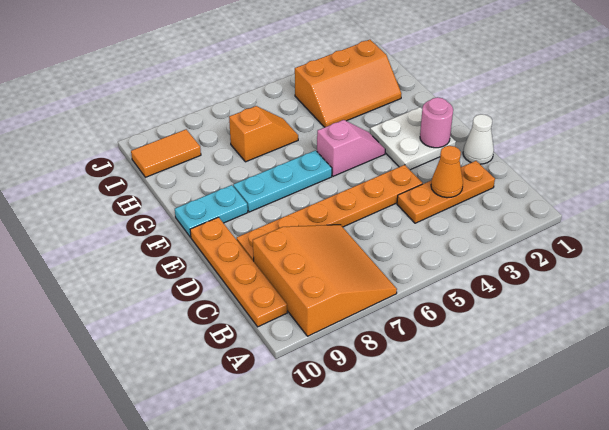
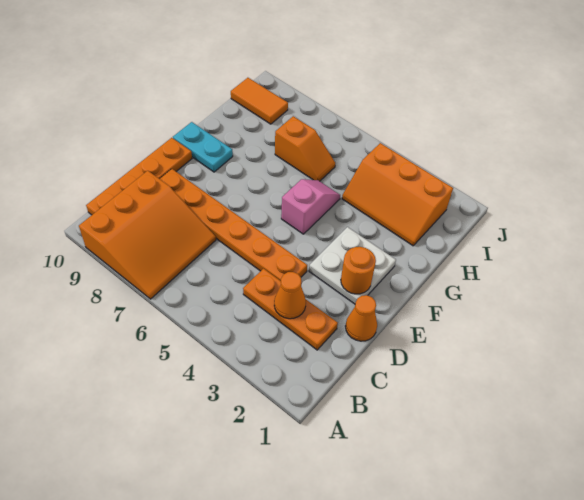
white cone D1 level 1 -> orange cone D1 level 1
pink round brick E2 level 2 -> orange round brick E2 level 2
pink slope F4:F5 level 1 top 5 -> pink slope F5:G5 level 1 top F
cyan plate F6:F8 level 1 -> none

